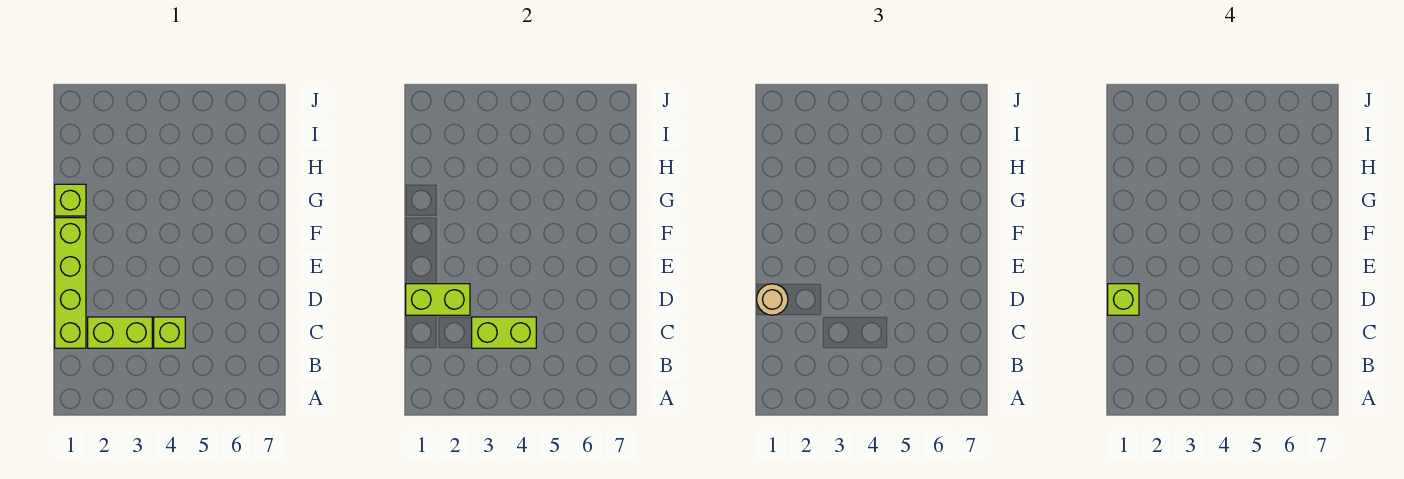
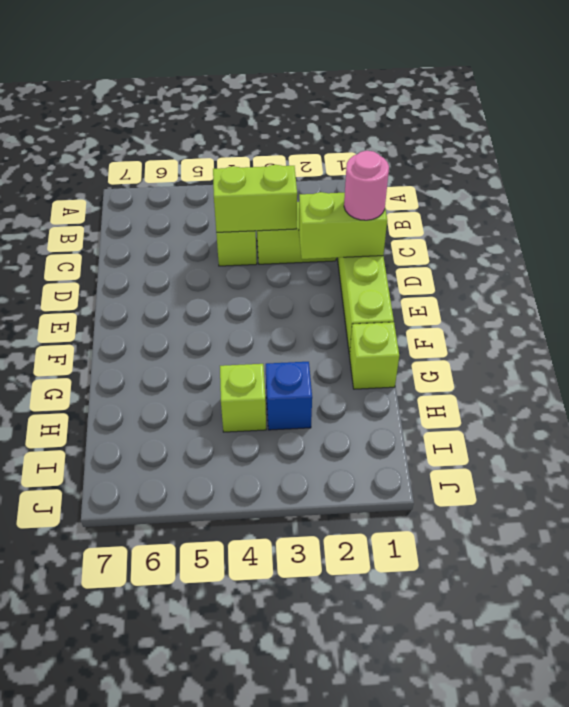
tan round brick D1 level 3 -> pink round brick D1 level 3
lime brick D1 level 4 -> lime brick H4 level 1
none -> blue brick H3 level 1

